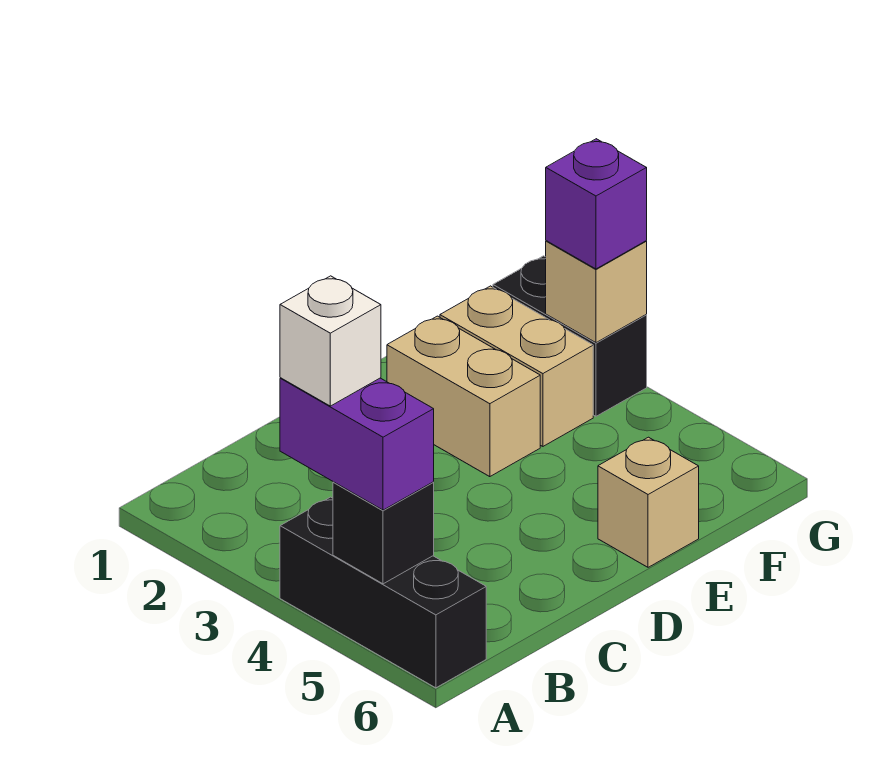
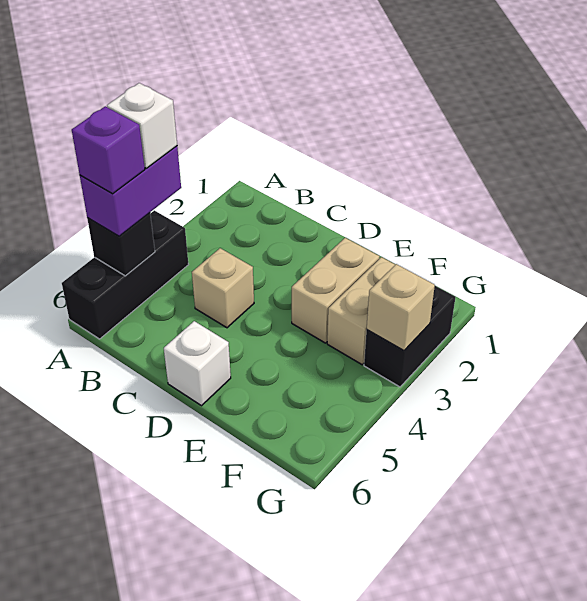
none -> white brick D6 level 1
tan brick E6 level 1 -> tan brick C4 level 1
purple brick G3 level 3 -> purple brick A5 level 4

